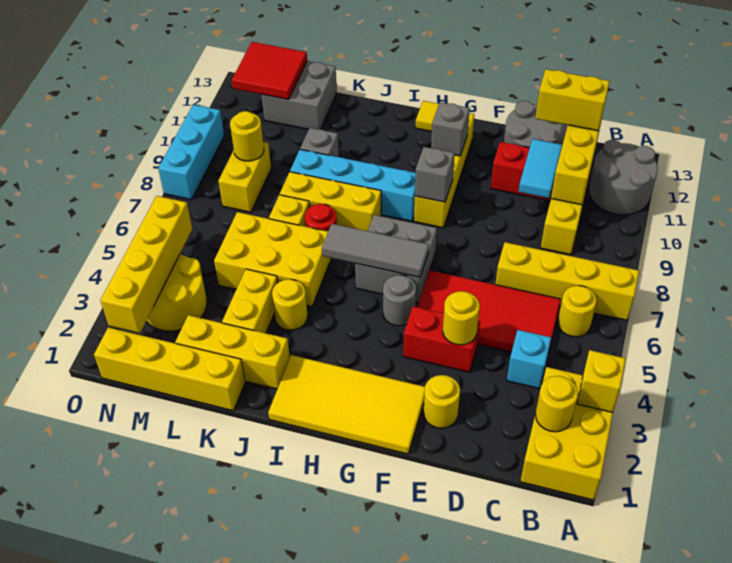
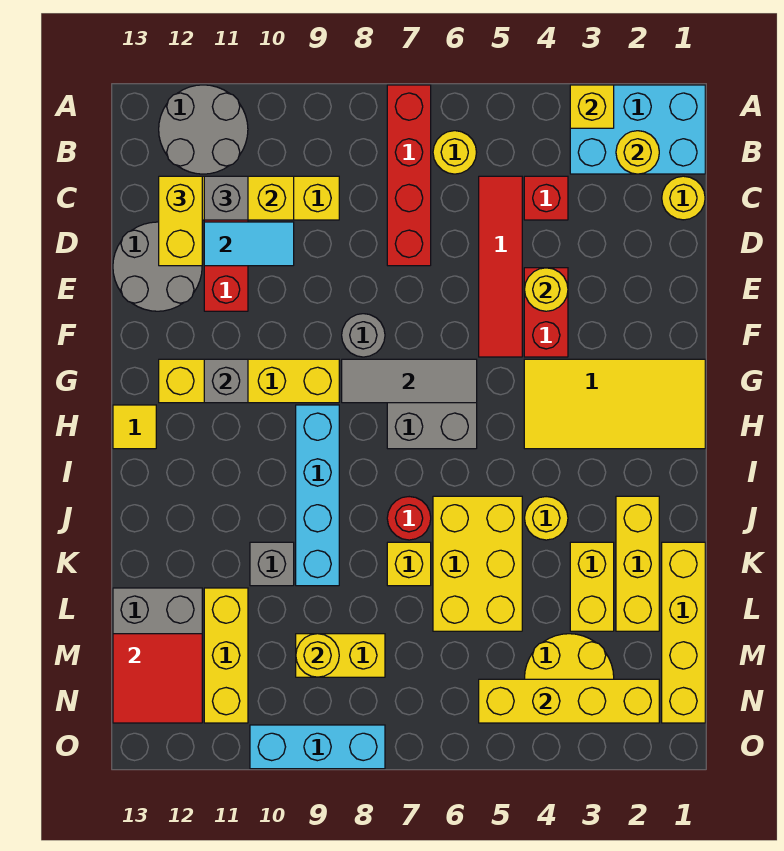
yellow brick A1:B3 level 1 -> cyan brick A1:B3 level 1
yellow brick A7:D7 level 1 -> red brick A7:D7 level 1
cyan brick C4 level 1 -> red brick C4 level 1
red tile C5:F6 level 1 -> red tile C5:F5 level 1
yellow round brick E2 level 1 -> yellow round brick C1 level 1
yellow tile F1:I2 level 1 -> yellow tile G1:H4 level 1
grey round brick G5 level 1 -> grey round brick F8 level 1
grey tile G6:I6 level 2 -> grey tile G6:G8 level 2
grey brick G9 level 2 -> grey brick C11 level 3
yellow brick I8:K8 level 1 -> yellow brick L11:N11 level 1
yellow brick K3:K4 level 1 -> yellow brick K3:L3 level 1

